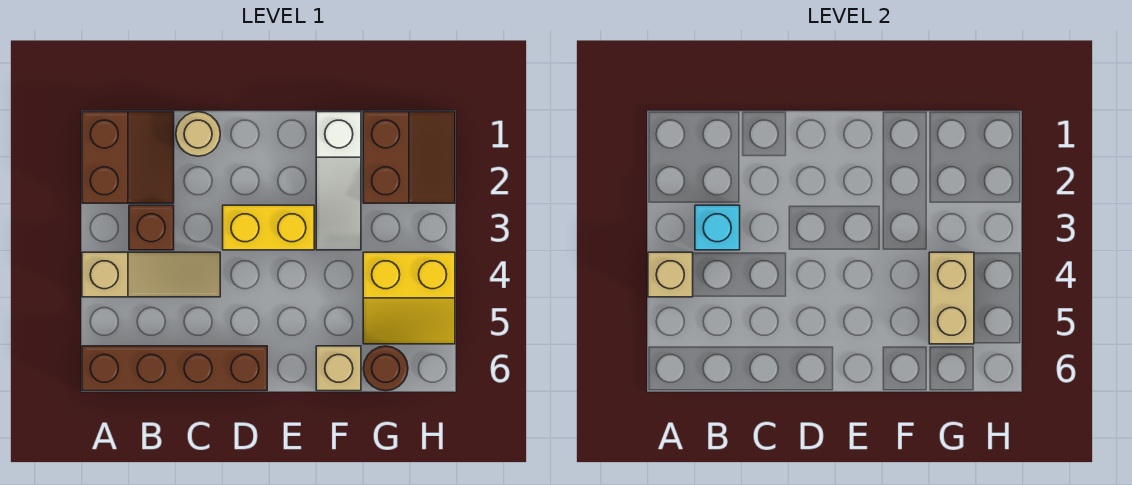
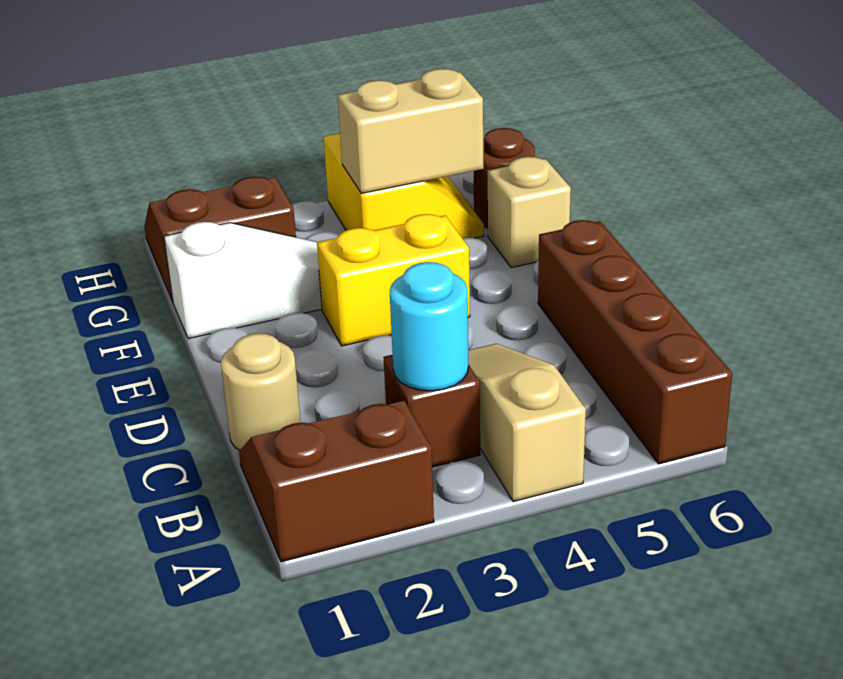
tan brick A4 level 2 -> none
cyan brick B3 level 2 -> cyan round brick B3 level 2
yellow brick D3:E3 level 1 -> yellow brick E3:E4 level 1

